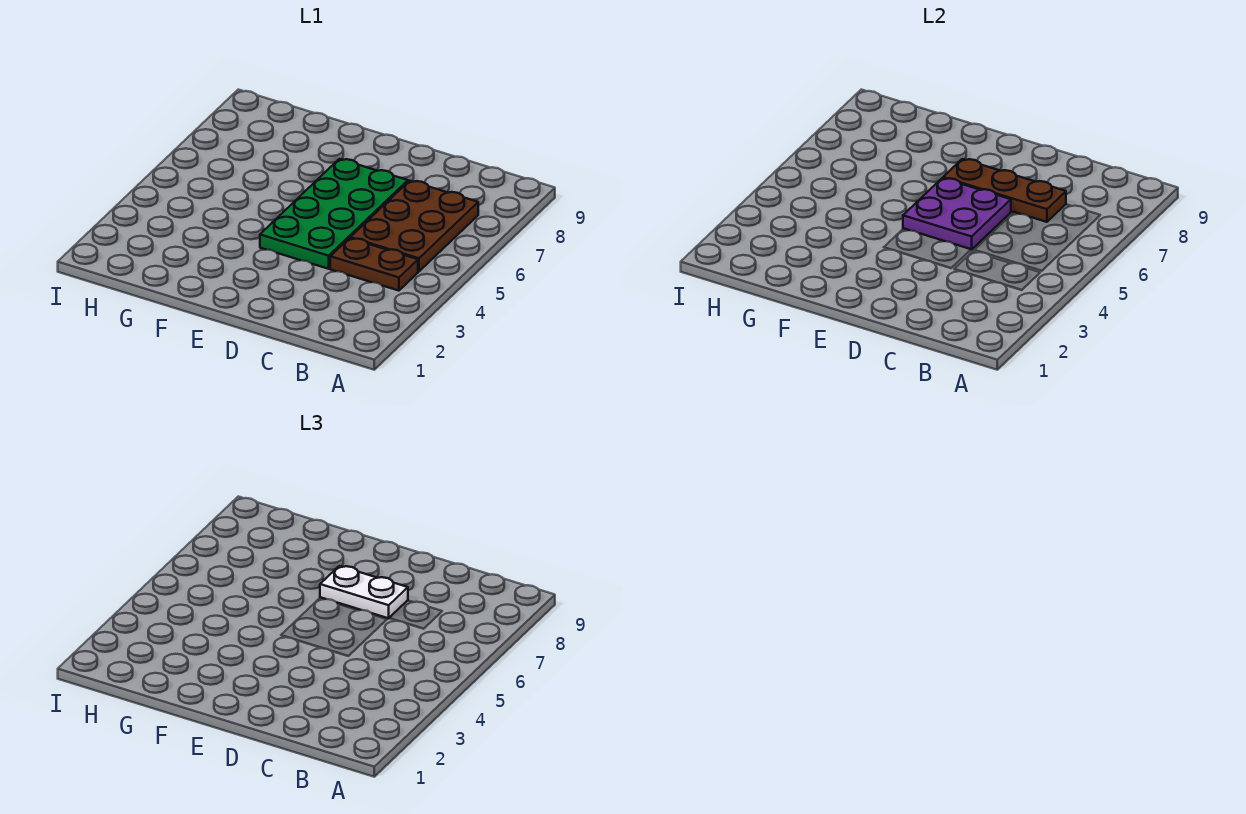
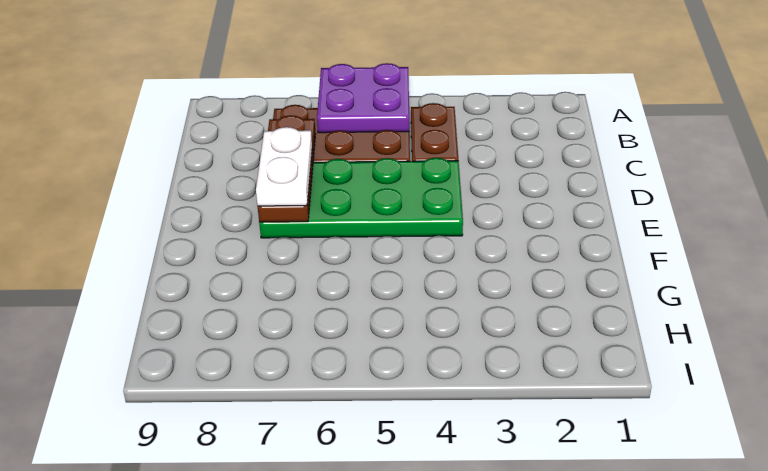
purple plate D5:E6 level 2 -> purple plate A5:B6 level 2

